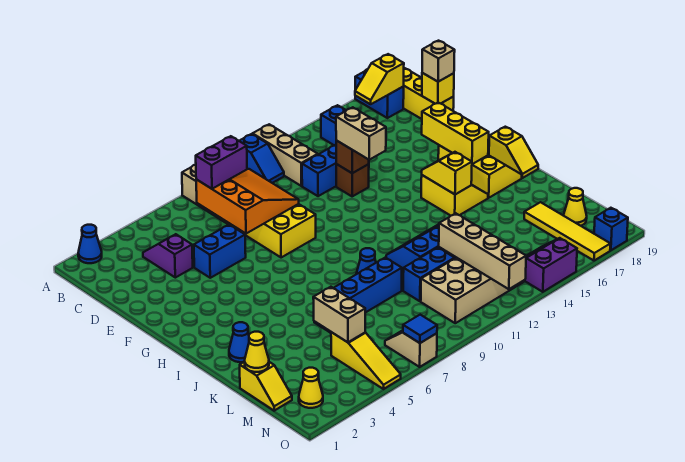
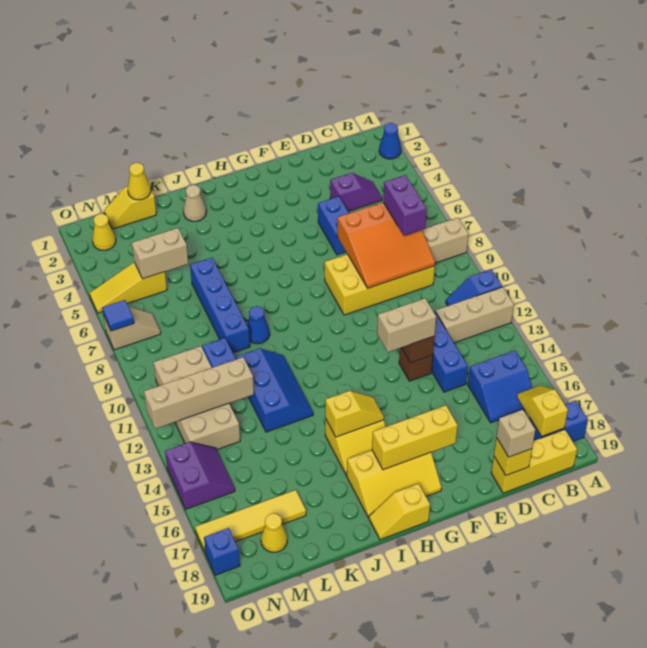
blue cone J2 level 1 -> tan cone J2 level 1

